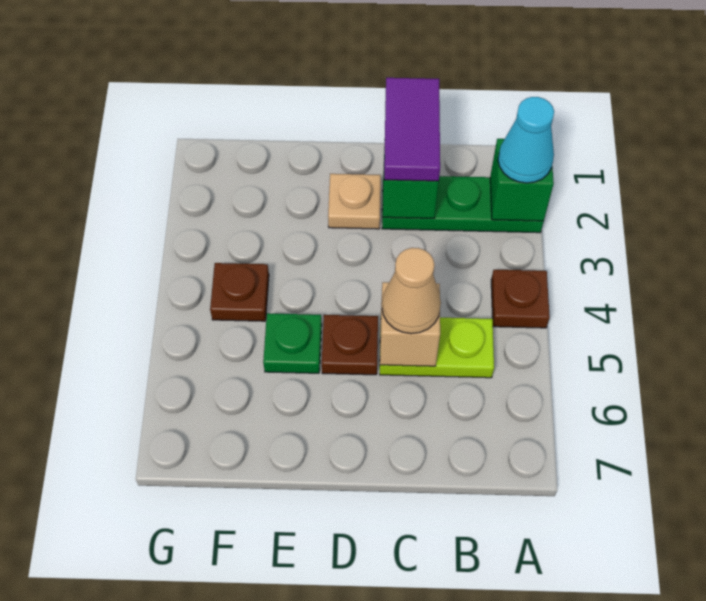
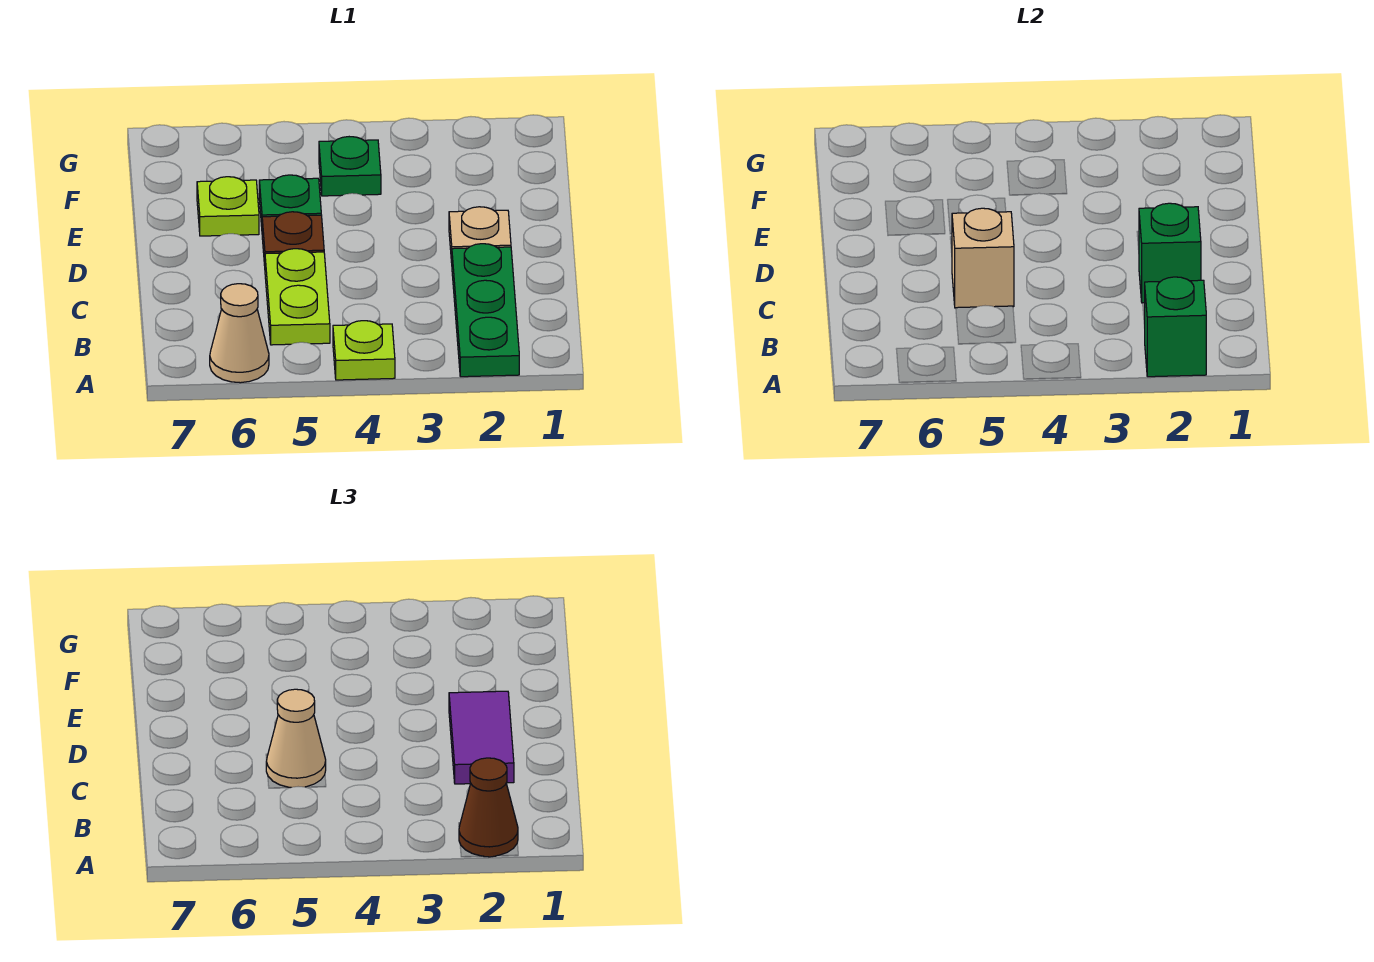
cyan cone A2 level 3 -> brown cone A2 level 3
brown plate A4 level 1 -> lime plate A4 level 1
none -> tan cone A6 level 1
purple tile C1:C2 level 3 -> purple tile C2:D2 level 3
none -> lime plate E6 level 1
brown plate F4 level 1 -> green plate F4 level 1

